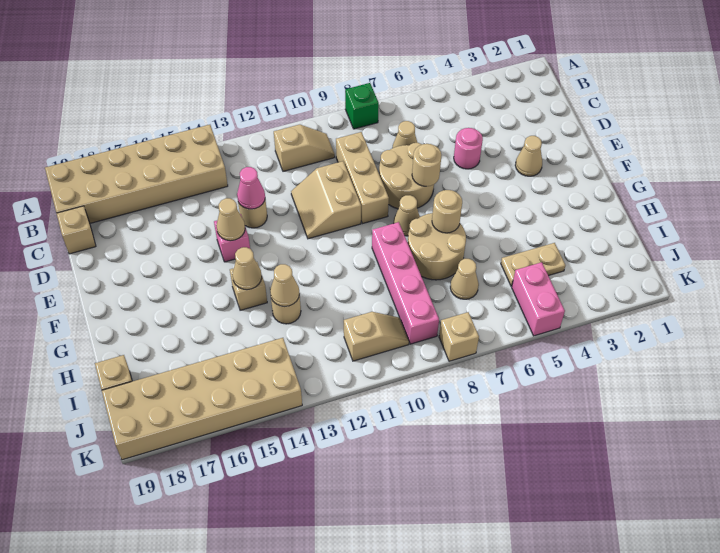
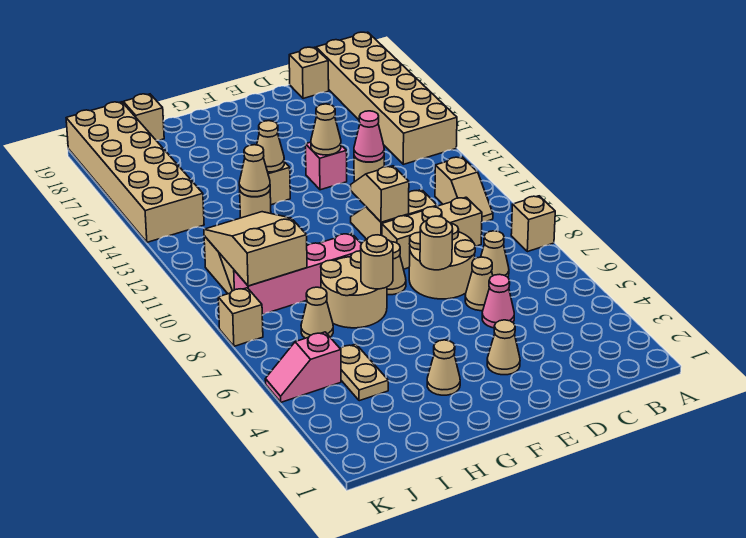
green brick A8 level 1 -> tan brick A8 level 1
pink round brick D5 level 1 -> pink cone D5 level 1
none -> tan cone D6 level 1
none -> tan slope E10:E11 level 2 top 10
none -> tan cone G3 level 1
none -> tan slope I9:J11 level 2 top 9
pink brick J5:K5 level 1 -> pink slope J5:K5 level 1 top J

